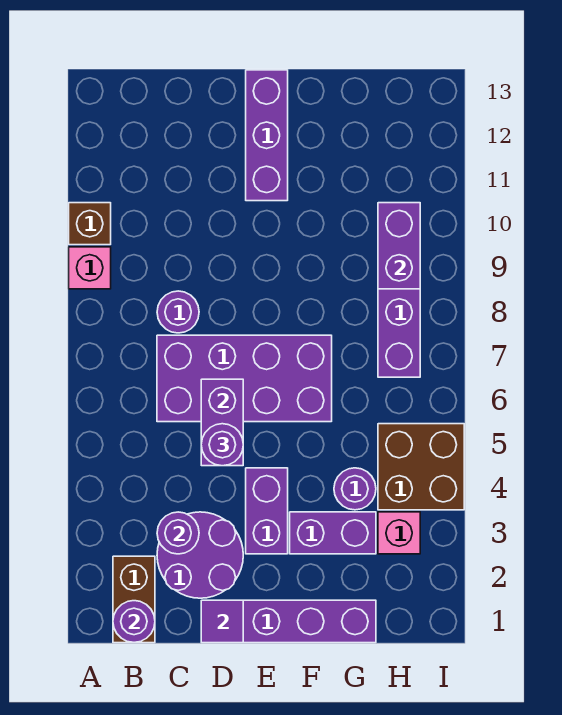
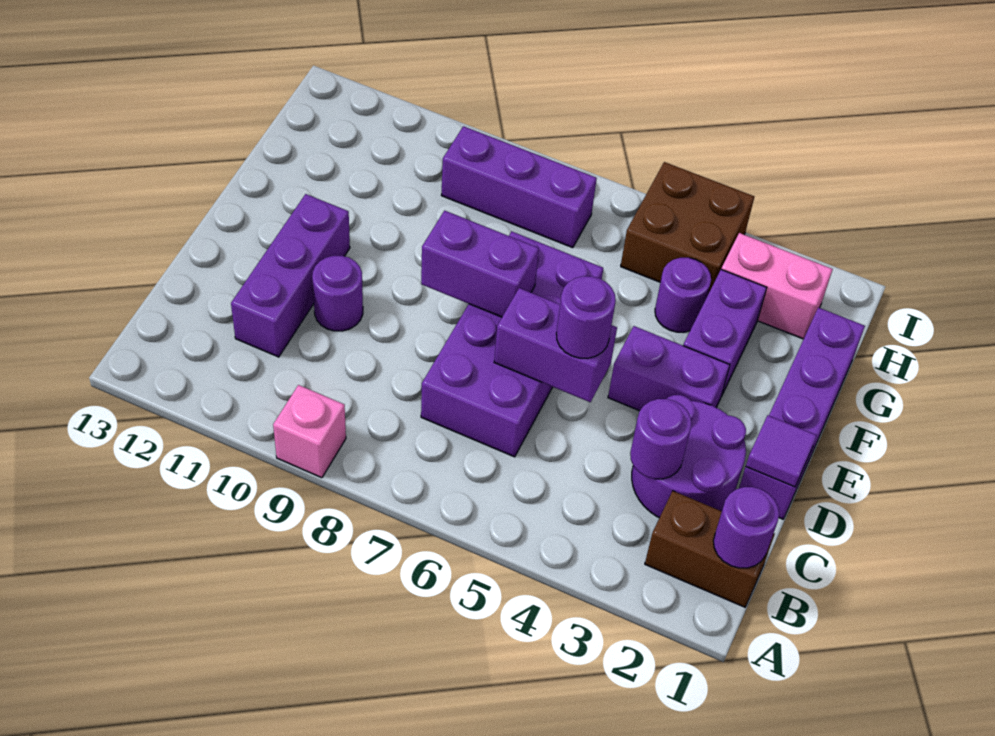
brown brick A10 level 1 -> none
purple round brick C8 level 1 -> purple round brick D10 level 1
purple brick E11:E13 level 1 -> purple brick C11:E11 level 1
pink brick H3 level 1 -> pink brick H2:H3 level 1
purple brick H9:H10 level 2 -> purple brick E7:E8 level 2

